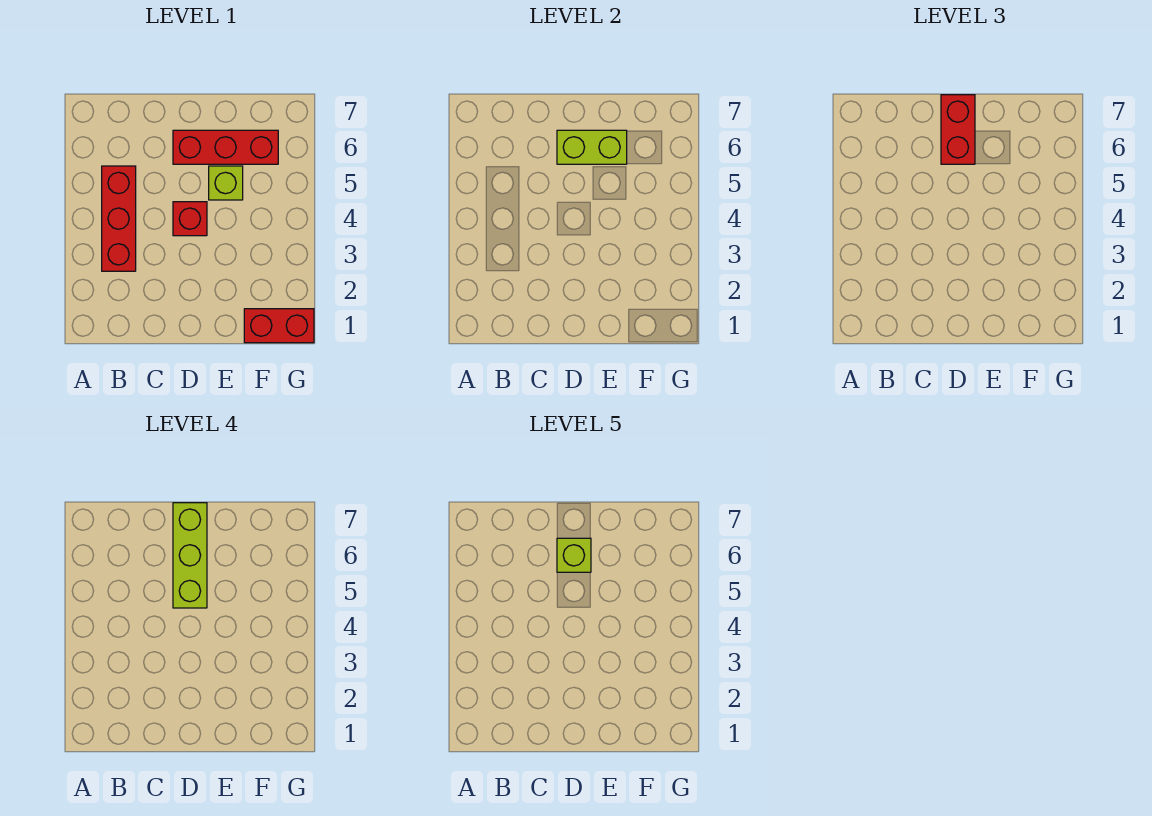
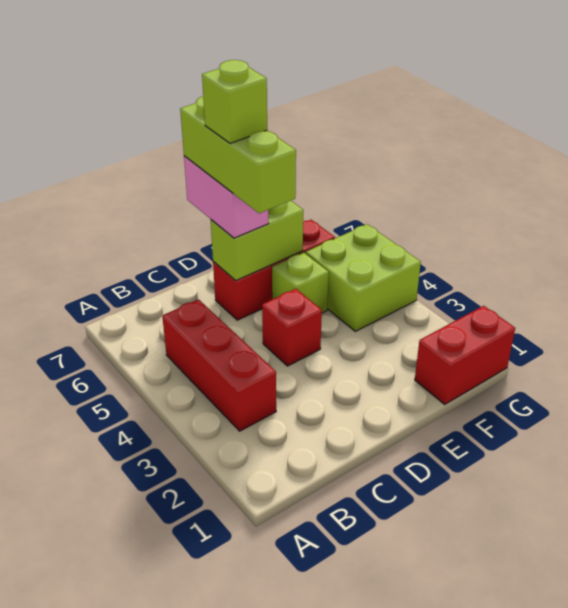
red brick D6:D7 level 3 -> pink brick D6:D7 level 3
none -> lime brick F4:G5 level 1

